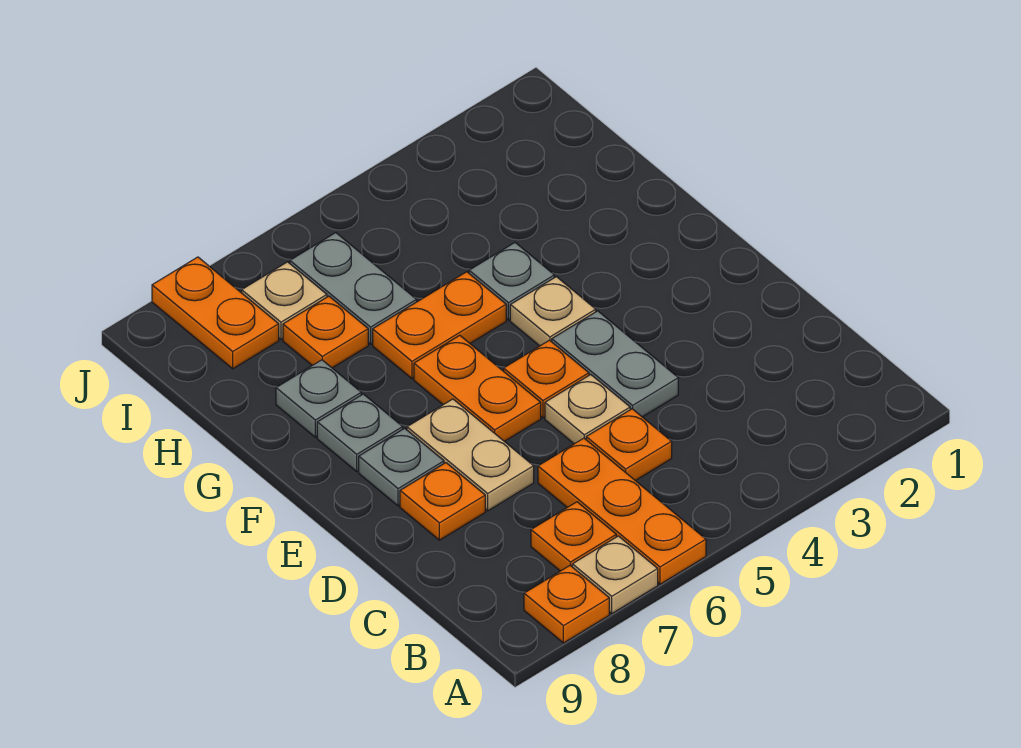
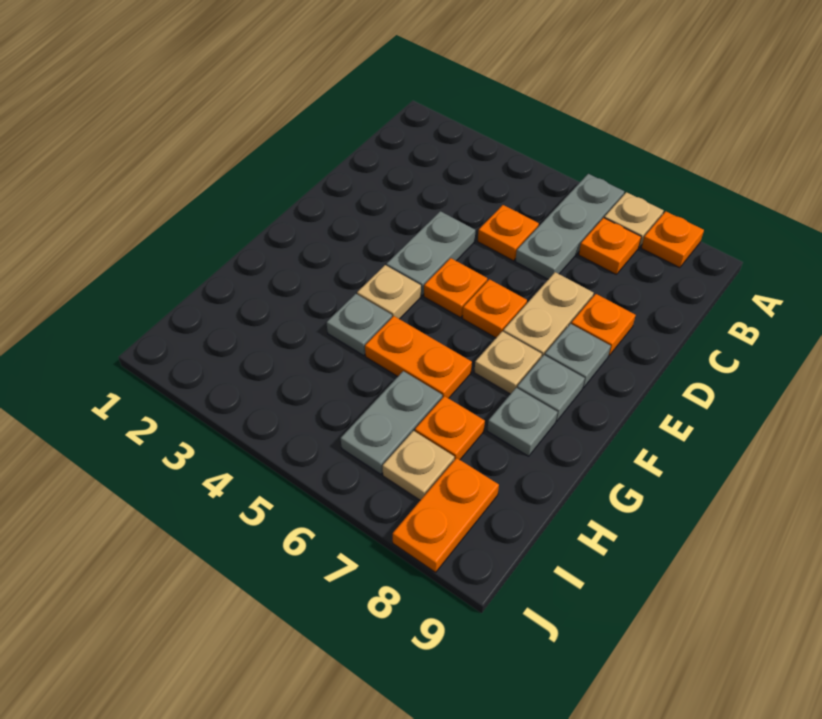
orange plate A6:C6 level 1 -> grey plate A6:C6 level 1
tan plate D5 level 1 -> tan plate F7 level 1
orange plate E6:F6 level 1 -> orange plate E6 level 1

